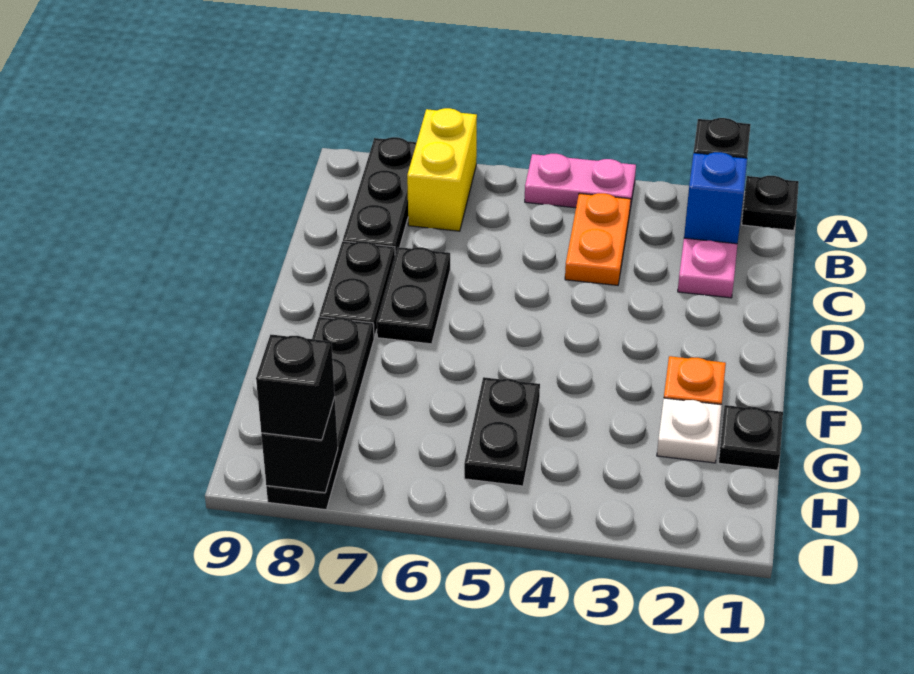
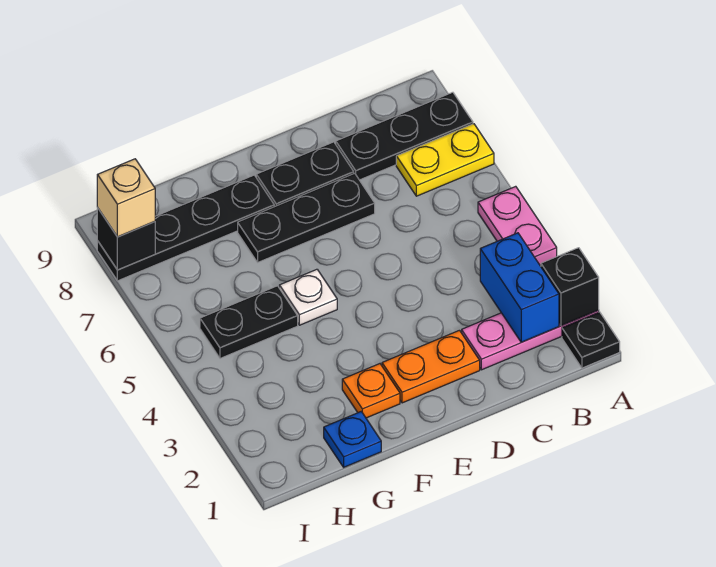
yellow brick A7:B7 level 1 -> yellow plate A7:B7 level 1
blue brick B2 level 2 -> blue brick B2:B3 level 2
orange plate B4:C4 level 1 -> orange plate D2:E2 level 1
black plate D7:E7 level 1 -> black plate D7:F7 level 1
black plate G1 level 1 -> blue plate G1 level 1
white plate G2 level 1 -> white plate F5 level 1
black brick I8 level 3 -> tan brick I8 level 3

